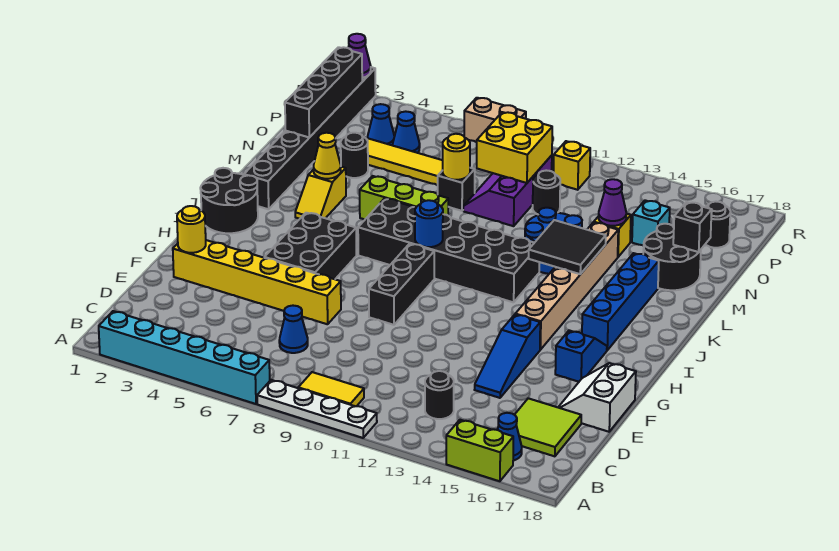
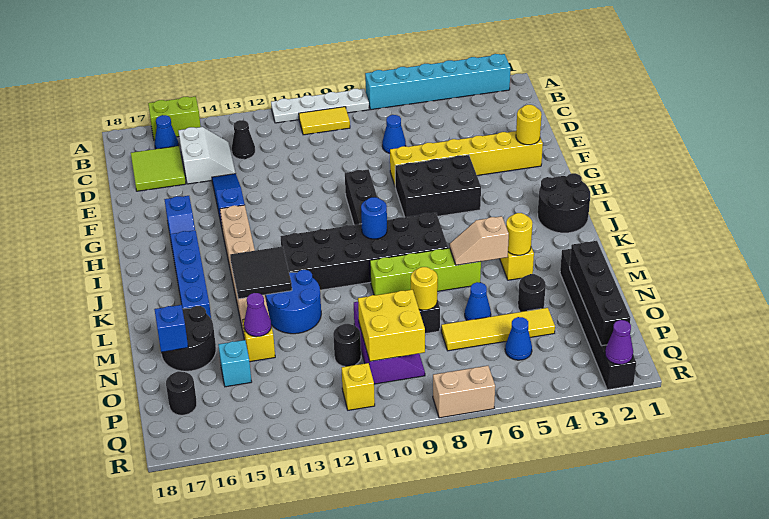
black round brick C13 level 1 -> black cone C13 level 1
white slope E17:F18 level 1 top 18 -> white slope C14:D15 level 1 top 15
black brick G5:I6 level 1 -> black brick G5:H7 level 1
black brick K2:R2 level 1 -> black brick M2:R2 level 1
yellow cone L4 level 2 -> yellow round brick L4 level 2
none -> tan slope L5:L6 level 2 top 5
lime brick L6:L8 level 1 -> lime brick L6:L9 level 1
black brick N17 level 2 -> blue brick N17 level 2
blue cone P4 level 1 -> blue cone N6 level 1

